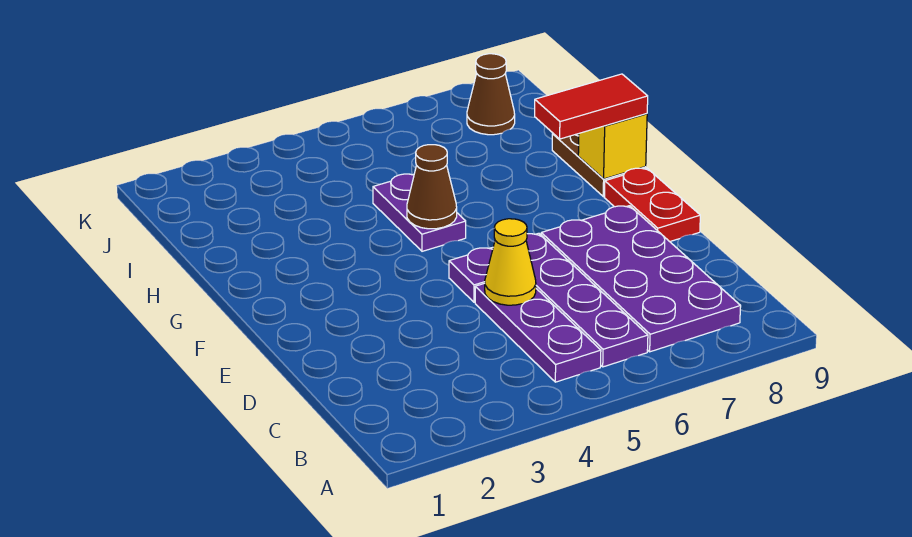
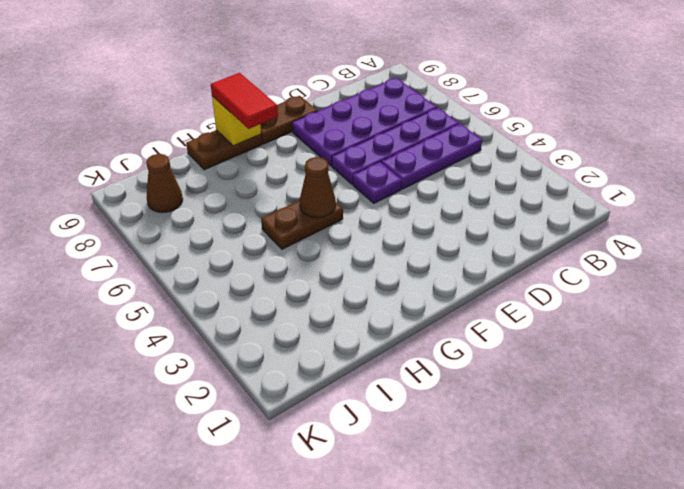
yellow cone D5 level 2 -> none
red plate E9:F9 level 1 -> brown plate E9:F9 level 1
purple plate G5:H5 level 1 -> brown plate G5:H5 level 1

